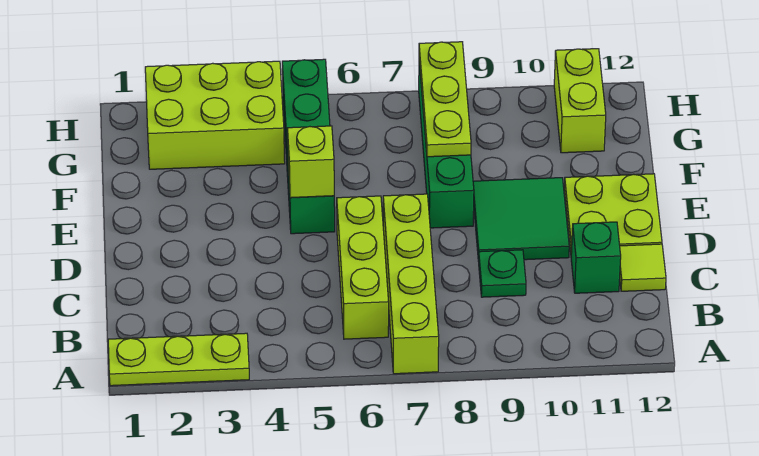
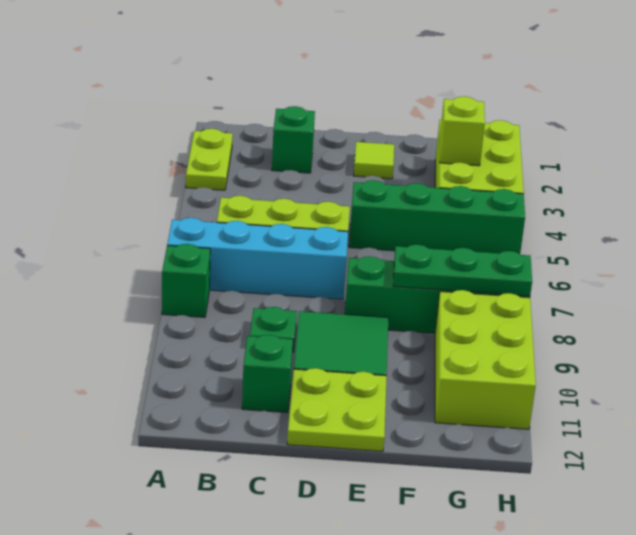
lime plate A1:A3 level 1 -> lime plate A2:A3 level 1
lime brick A7:D7 level 1 -> cyan brick A7:D7 level 1
none -> green brick A8 level 1
none -> green brick C2 level 1
lime tile C12 level 1 -> lime tile E2 level 1
lime brick E5 level 2 -> lime brick G3 level 2
lime plate F8:H8 level 2 -> green plate F8:H8 level 2
lime brick G11:H11 level 1 -> lime brick G9:H11 level 1

